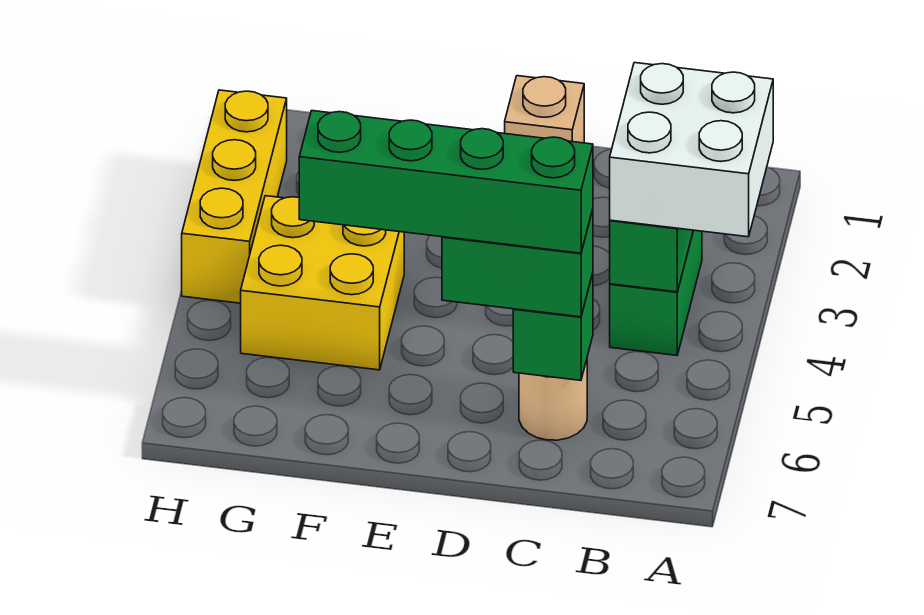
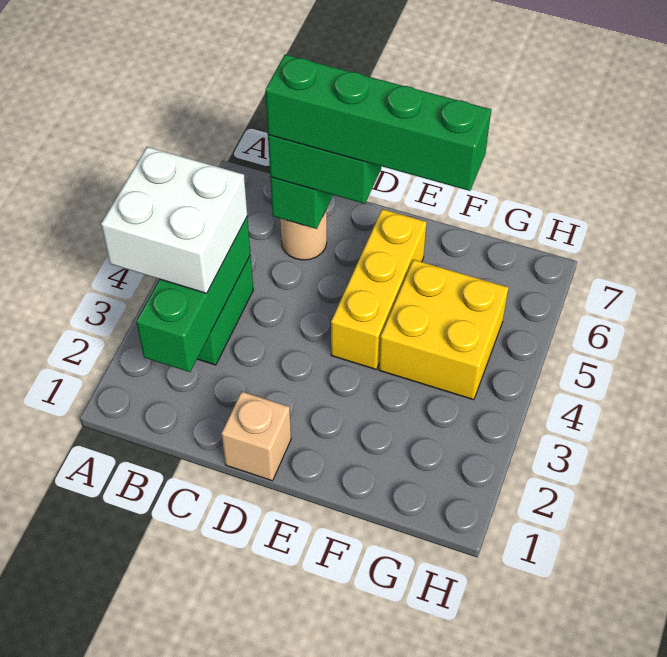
yellow brick H2:H4 level 1 -> yellow brick E4:E6 level 1

